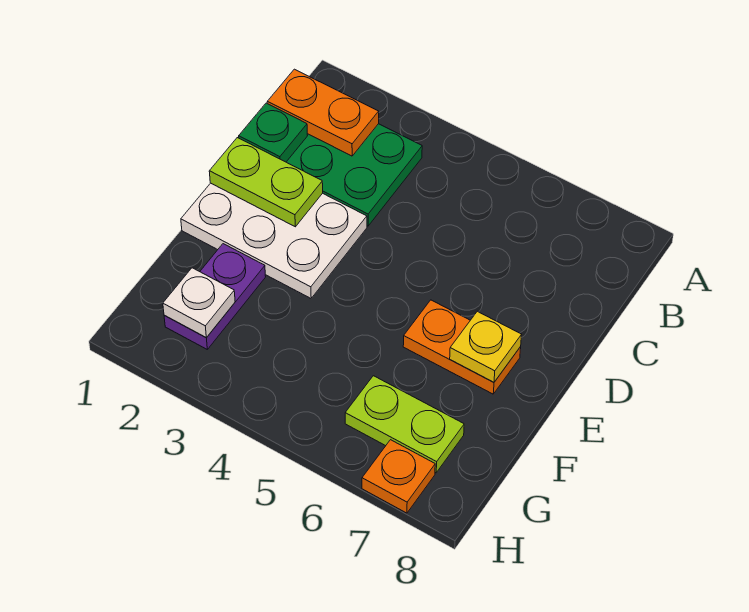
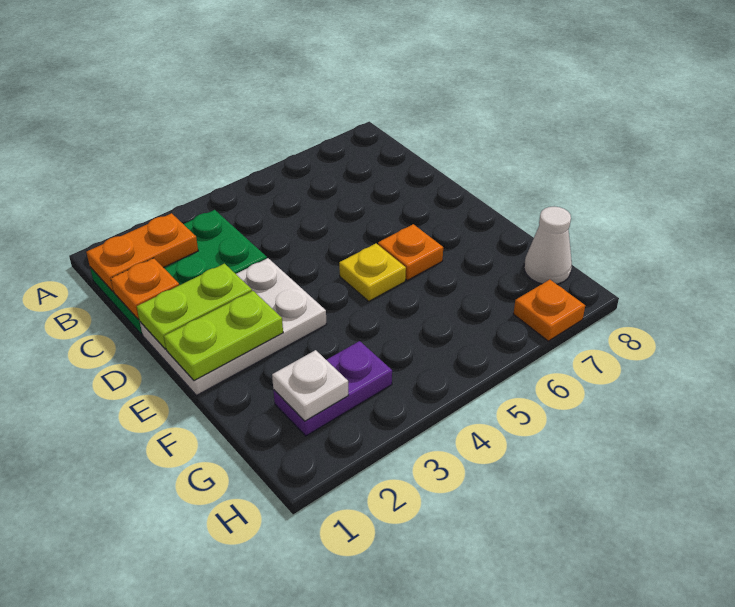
green plate C1 level 2 -> orange plate C1 level 2
orange plate E6:E7 level 1 -> orange plate E6 level 1
yellow plate E7 level 2 -> yellow plate E5 level 1
purple plate F2:G2 level 1 -> purple plate G2:G3 level 1
lime plate G6:G7 level 1 -> lime plate E1:E2 level 2
none -> white cone G8 level 1

